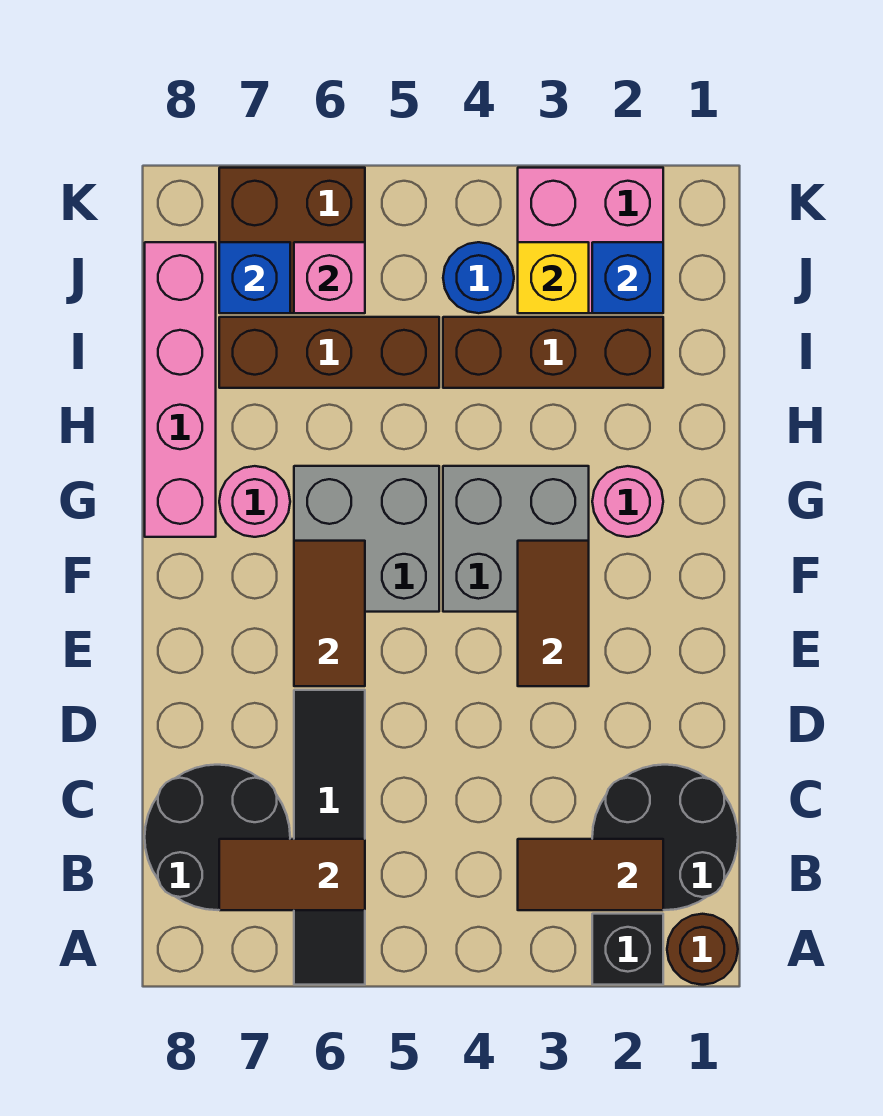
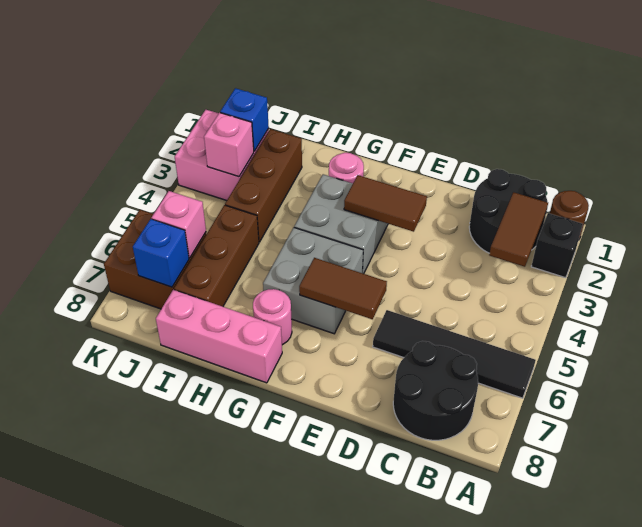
brown tile B6:B7 level 2 -> none
pink brick G8:J8 level 1 -> pink brick G8:I8 level 1
yellow brick J3 level 2 -> pink brick J3 level 2
blue round brick J4 level 1 -> none

